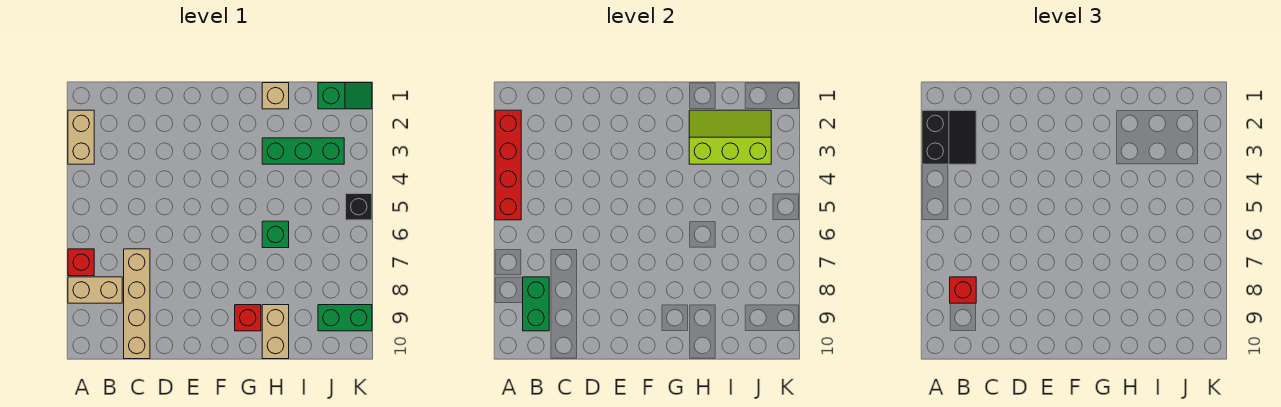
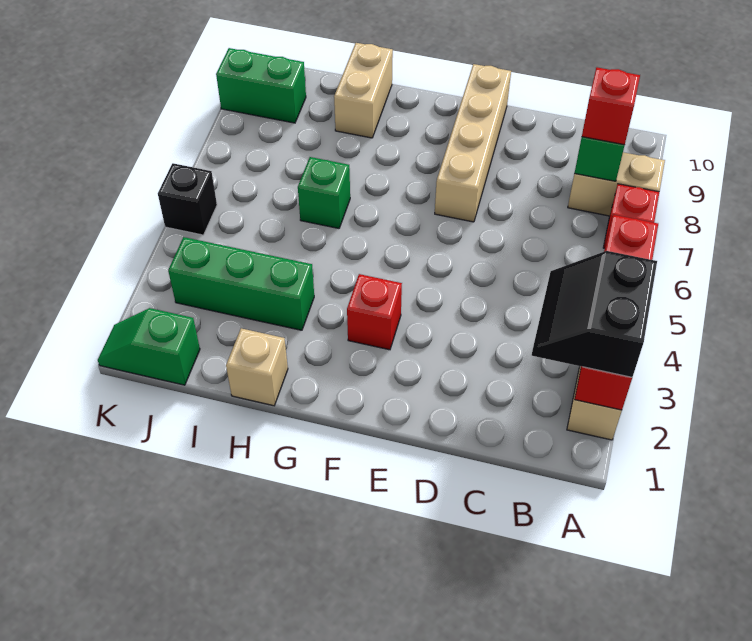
tan brick C7:C10 level 1 -> tan brick E7:E10 level 1
red brick G9 level 1 -> red brick F3 level 1
lime slope H2:J3 level 2 top 3 -> none

